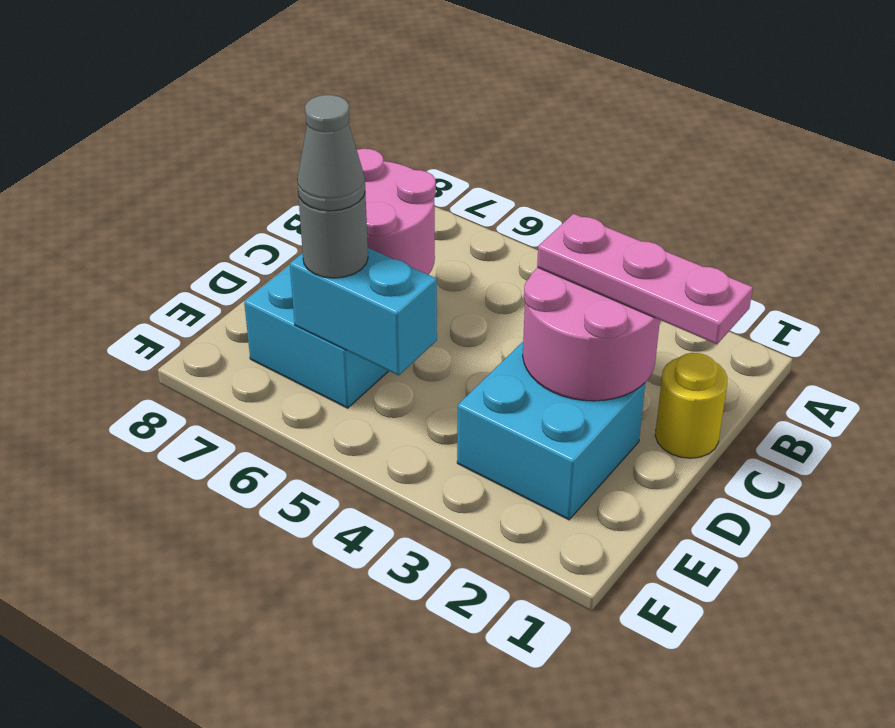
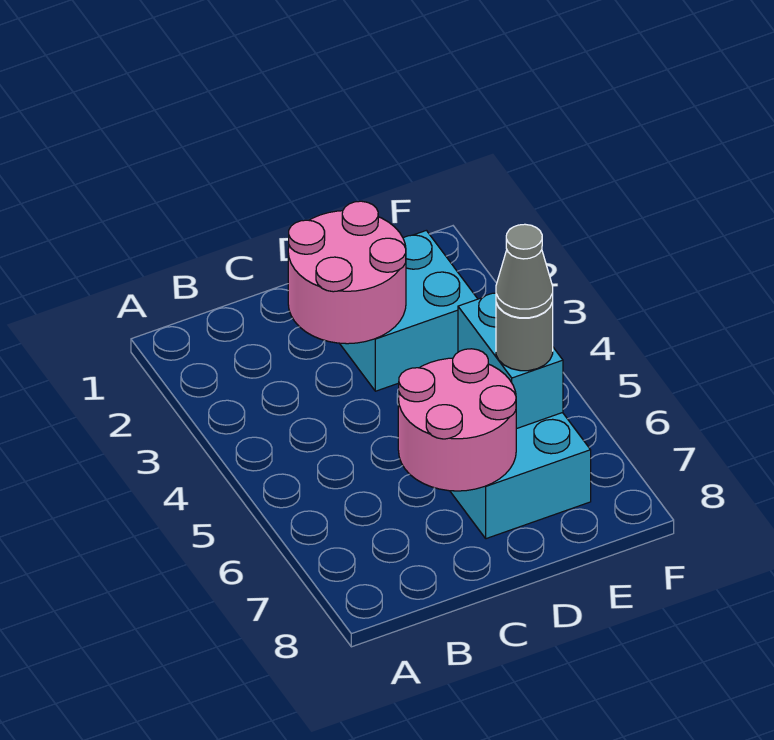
yellow round brick C1 level 1 -> none
pink plate C1:C3 level 3 -> none

